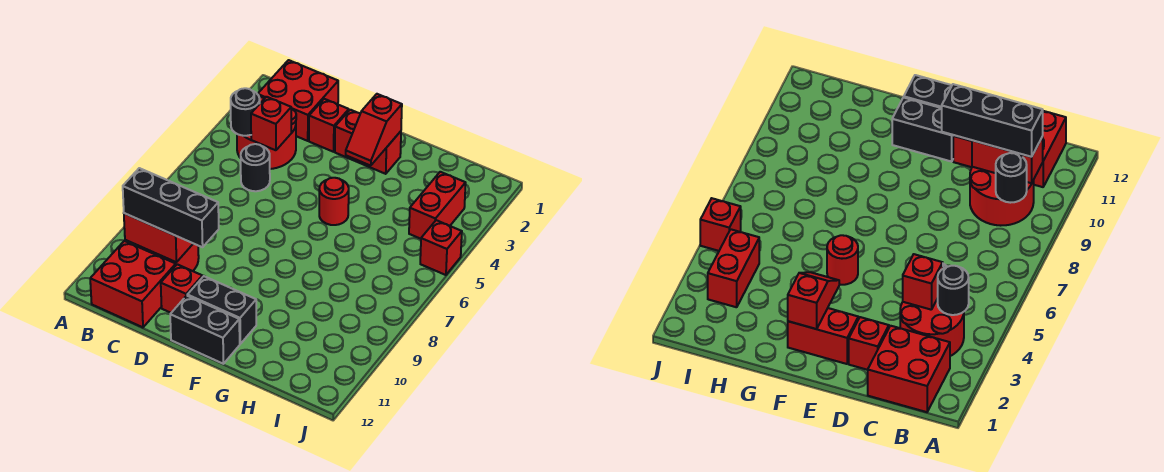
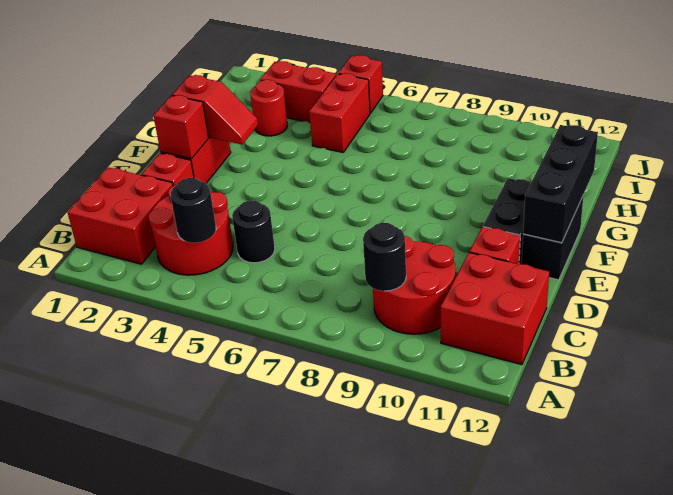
red brick B10:C10 level 2 -> red brick H5:I5 level 1
black brick B10:D10 level 3 -> black brick E12:G12 level 2
red brick C4 level 2 -> red brick E2 level 2
red round brick F5 level 1 -> red round brick H3 level 1

